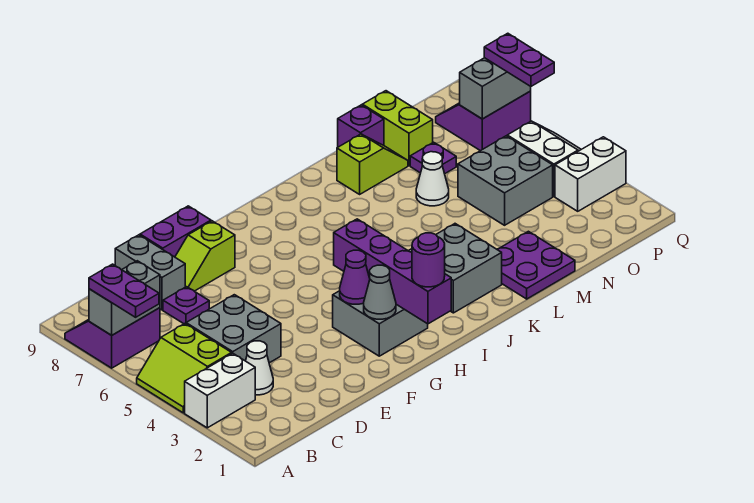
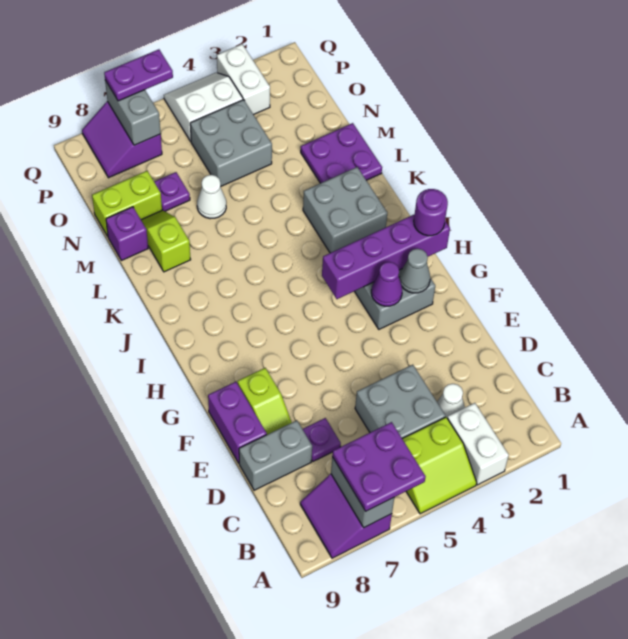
purple plate A6:A7 level 3 -> purple plate A6:B7 level 3

